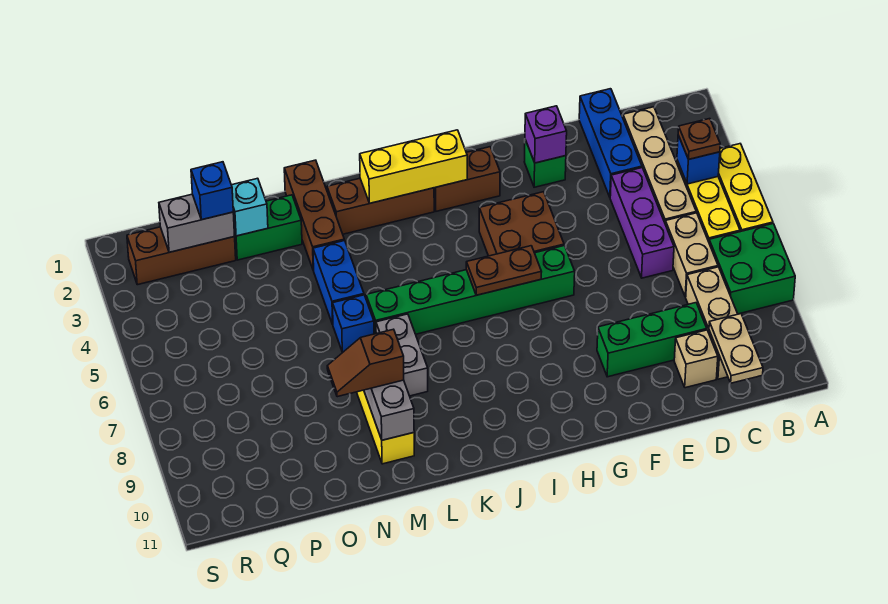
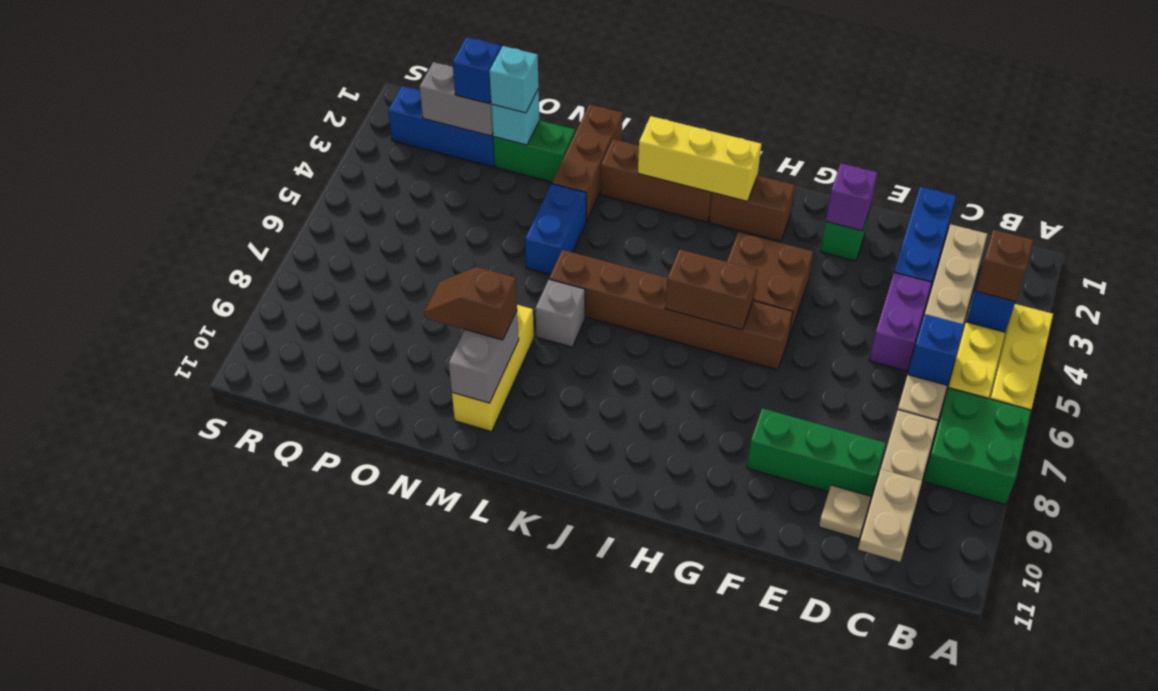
brown plate B4 level 3 -> brown brick B4 level 3
purple brick D4:D6 level 1 -> purple brick D4:D5 level 1
tan brick D10 level 1 -> tan plate D10 level 1
green brick G6:L6 level 1 -> brown brick G6:L6 level 1
brown plate H6:I6 level 2 -> brown brick H6:I6 level 2
grey brick L7:L8 level 1 -> grey brick L7 level 1
blue brick M6 level 1 -> blue brick C6 level 2
none -> cyan brick O2 level 3
brown brick P2:R2 level 1 -> blue brick P2:R2 level 1

